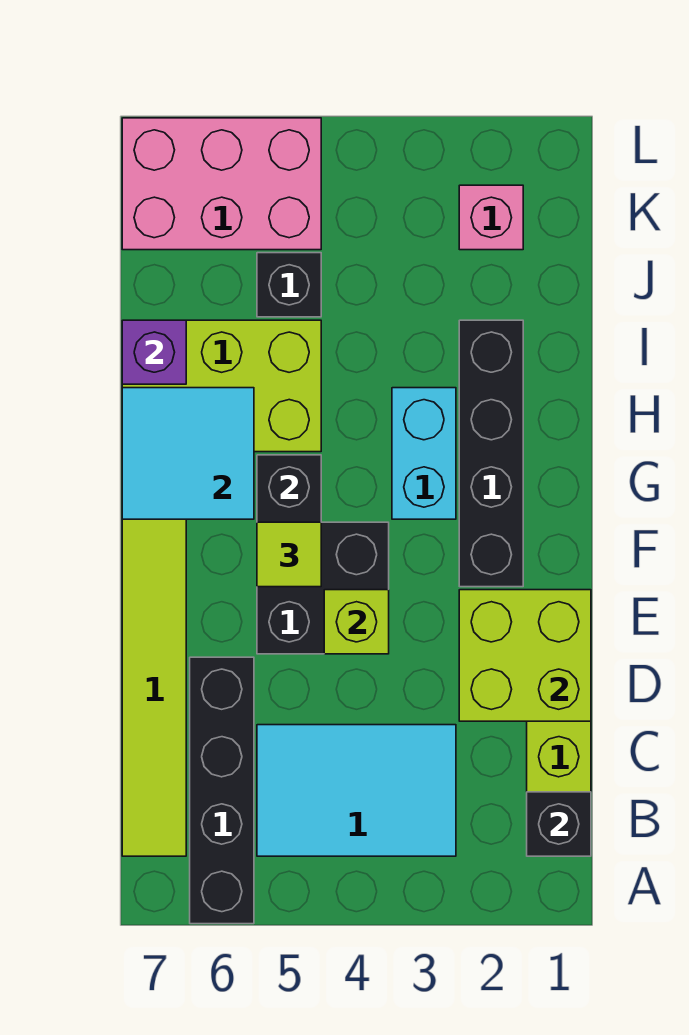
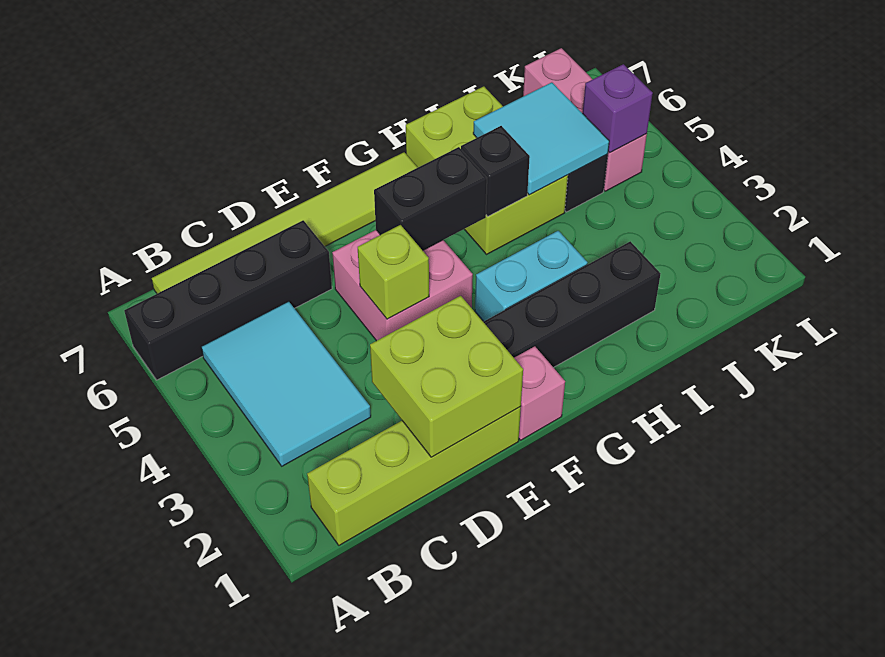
black brick B1 level 2 -> black brick H5 level 2
black brick E4:F5 level 1 -> pink brick E4:F5 level 1
lime tile F5 level 3 -> none
cyan tile G6:H7 level 2 -> cyan tile I5:J6 level 2
purple brick I7 level 2 -> purple brick K5 level 2
pink brick K2 level 1 -> pink brick F1 level 1
pink brick K5:L7 level 1 -> pink brick K5:K7 level 1

